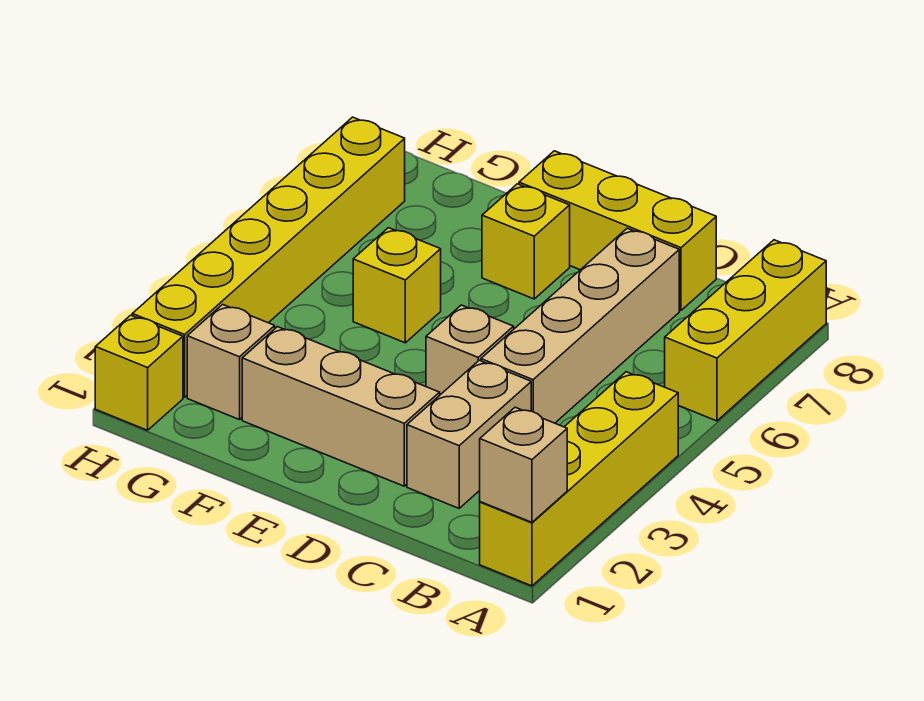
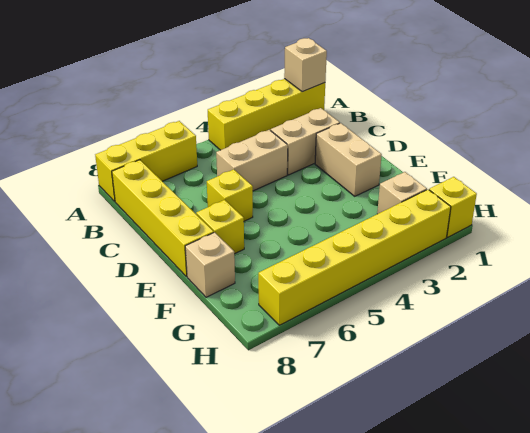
tan brick C4:C7 level 1 -> tan brick C4:C5 level 1
yellow brick C8:E8 level 1 -> yellow brick B8:E8 level 1
tan brick D2:F2 level 1 -> tan brick D2:E2 level 1
tan brick D4 level 1 -> tan brick F8 level 1
yellow brick F5 level 1 -> yellow brick D6 level 1

